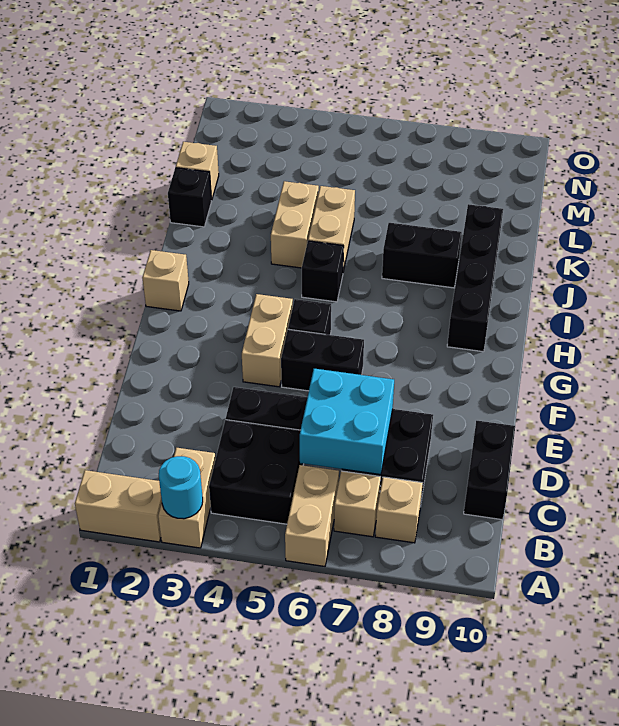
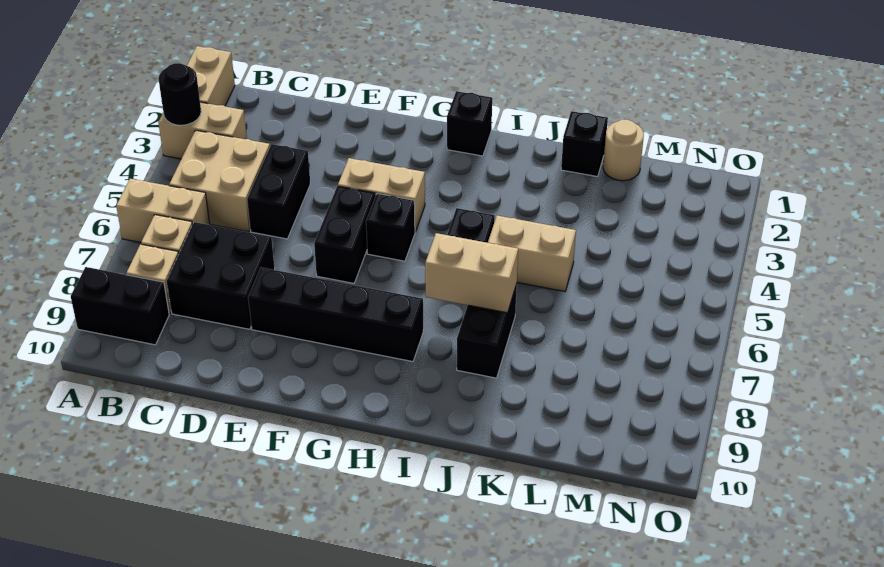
cyan round brick A3 level 2 -> black round brick A3 level 2
black brick B4:C5 level 1 -> tan brick B4:C5 level 1
cyan brick C6:D7 level 2 -> none
black brick C10:D10 level 1 -> black brick A9:B9 level 1
tan brick H1 level 1 -> black brick H1 level 1
black brick H9:K9 level 1 -> black brick E8:H8 level 1
tan brick J4:K4 level 1 -> tan brick I7:J7 level 2
tan brick L1 level 1 -> tan round brick L1 level 1

